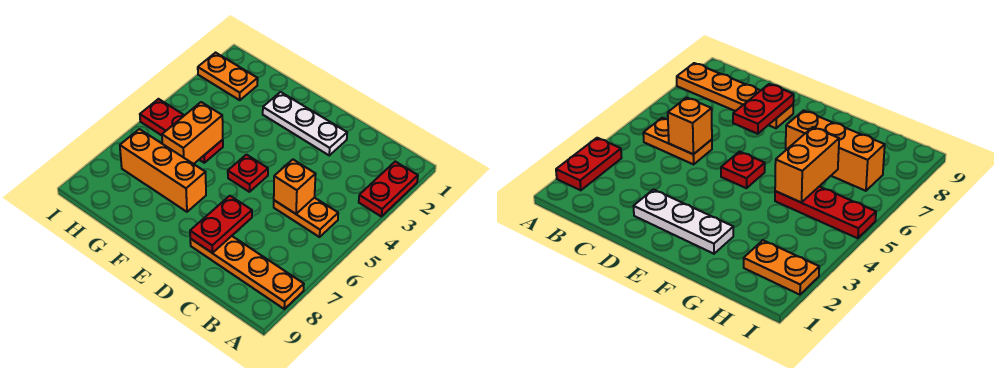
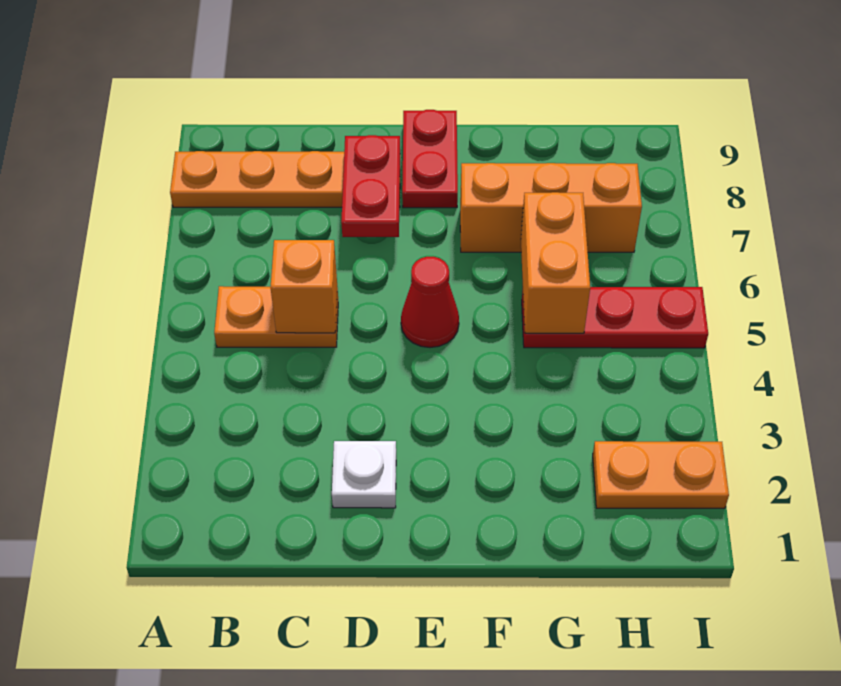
red plate A2:A3 level 1 -> red plate E8:E9 level 1
white plate D2:F2 level 1 -> white plate D2 level 1
red plate E5 level 1 -> red cone E5 level 1

